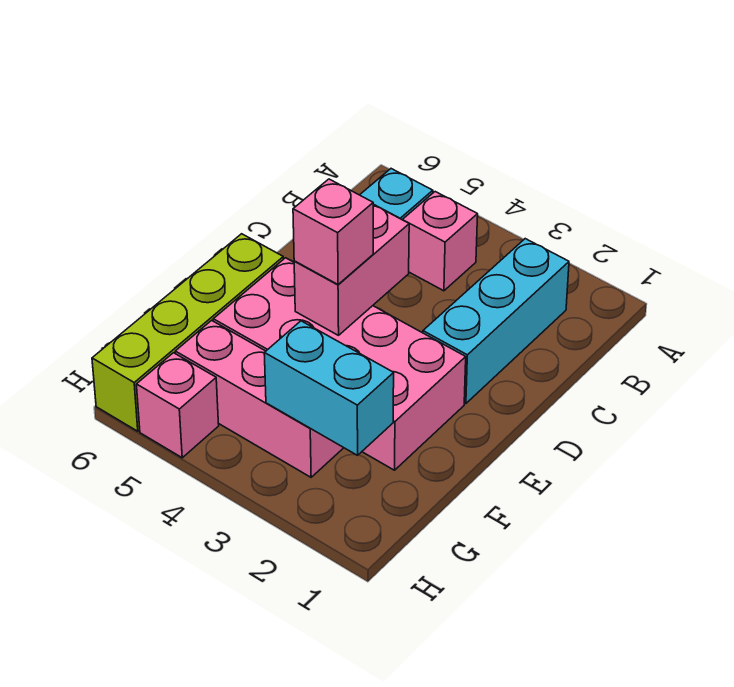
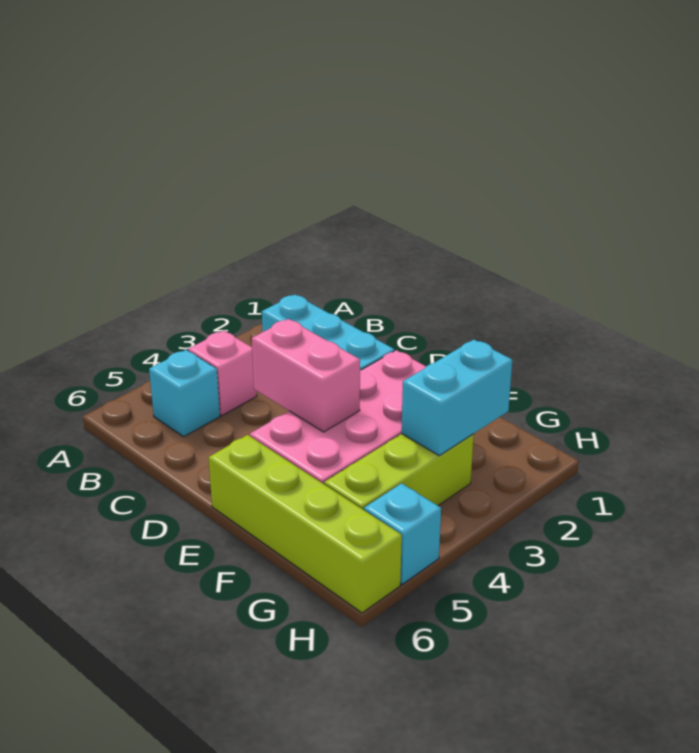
pink brick E4 level 3 -> none
pink brick G3:G5 level 1 -> lime brick G3:G5 level 1
pink brick H5 level 1 -> cyan brick H5 level 1

